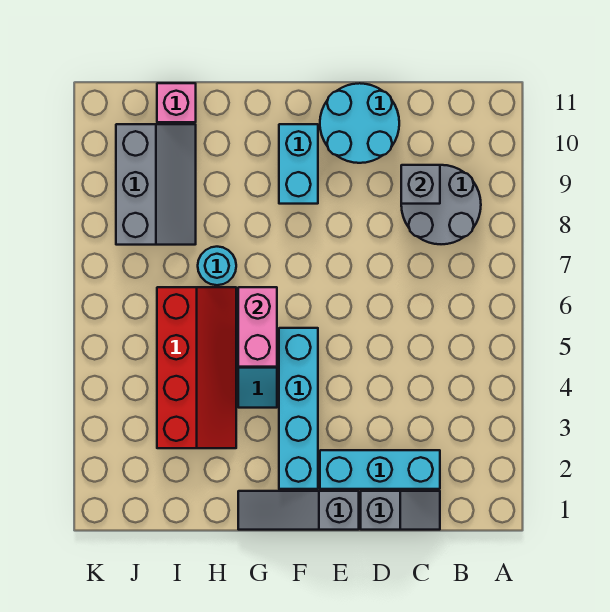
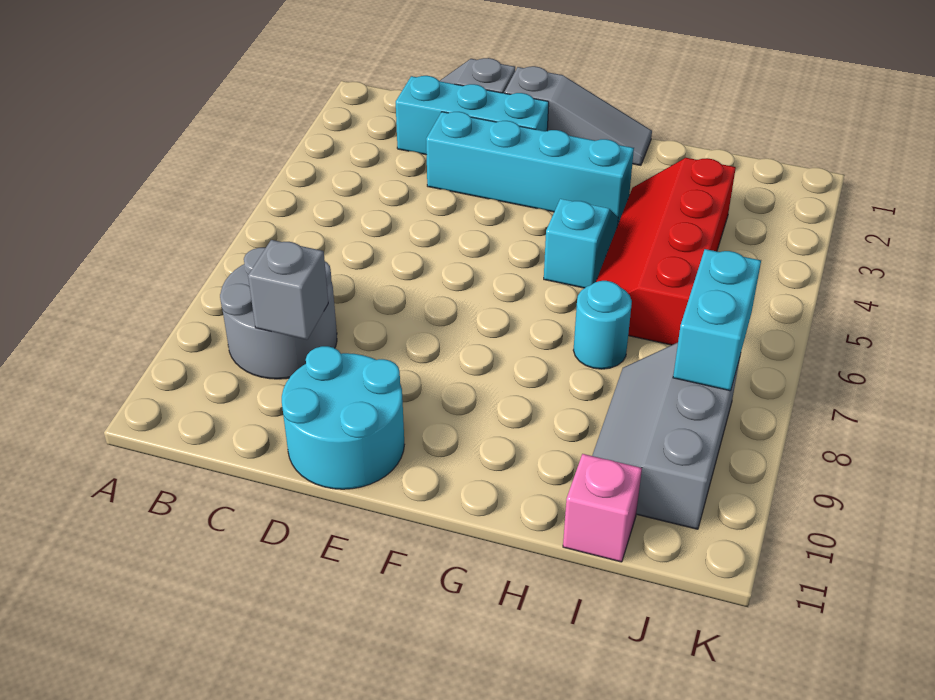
cyan brick F2:F5 level 1 -> cyan brick D3:G3 level 1
cyan brick F9:F10 level 1 -> cyan brick J7:J8 level 2
pink brick G5:G6 level 2 -> none

